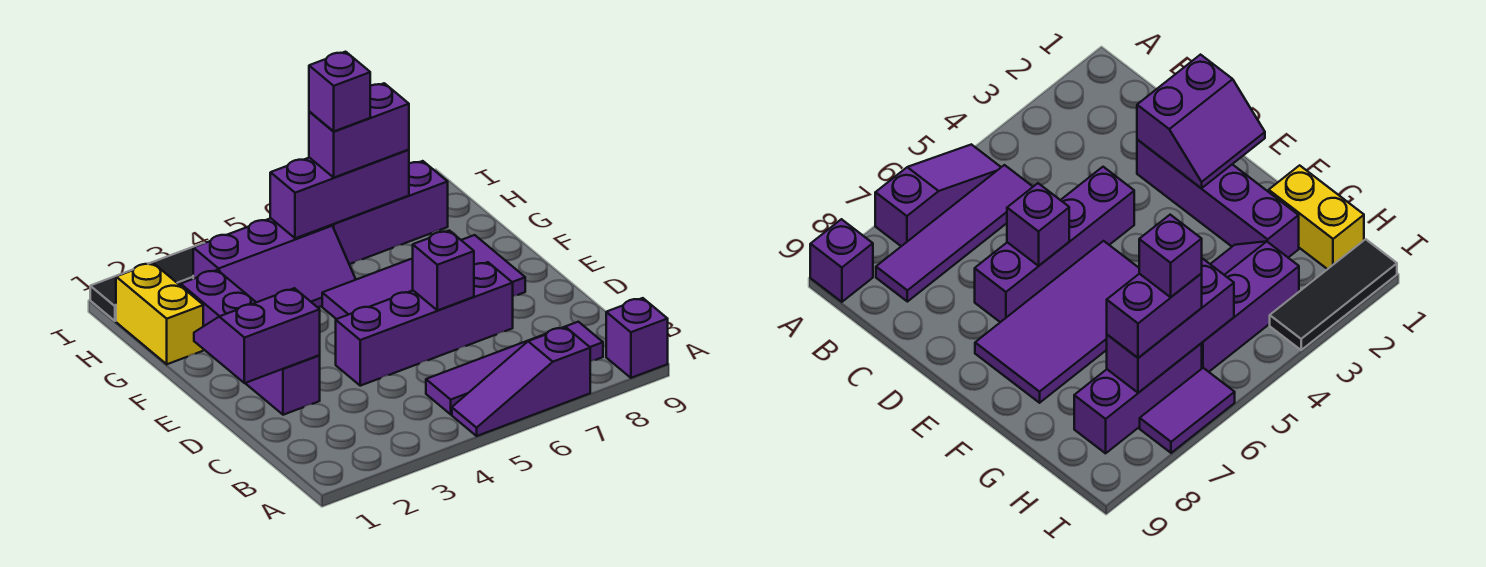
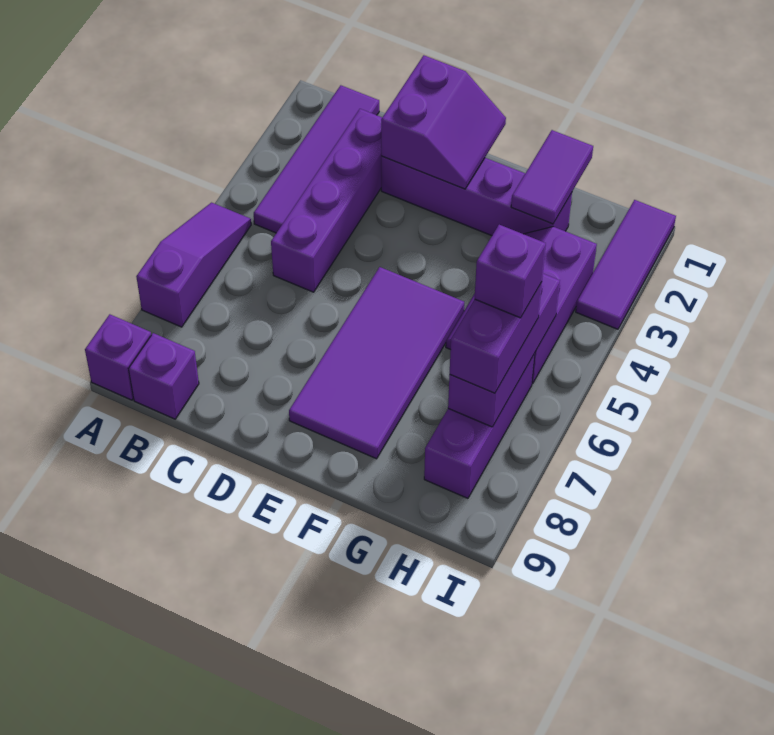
purple tile B5:B8 level 1 -> purple tile B1:B4 level 1
purple brick D4:D7 level 1 -> purple brick C2:C5 level 1
purple brick D6 level 2 -> purple brick B9 level 1
yellow brick G1:H1 level 1 -> none
black tile I1:I3 level 1 -> purple tile I1:I3 level 1
purple tile I6:I7 level 1 -> purple tile G1:G2 level 2

